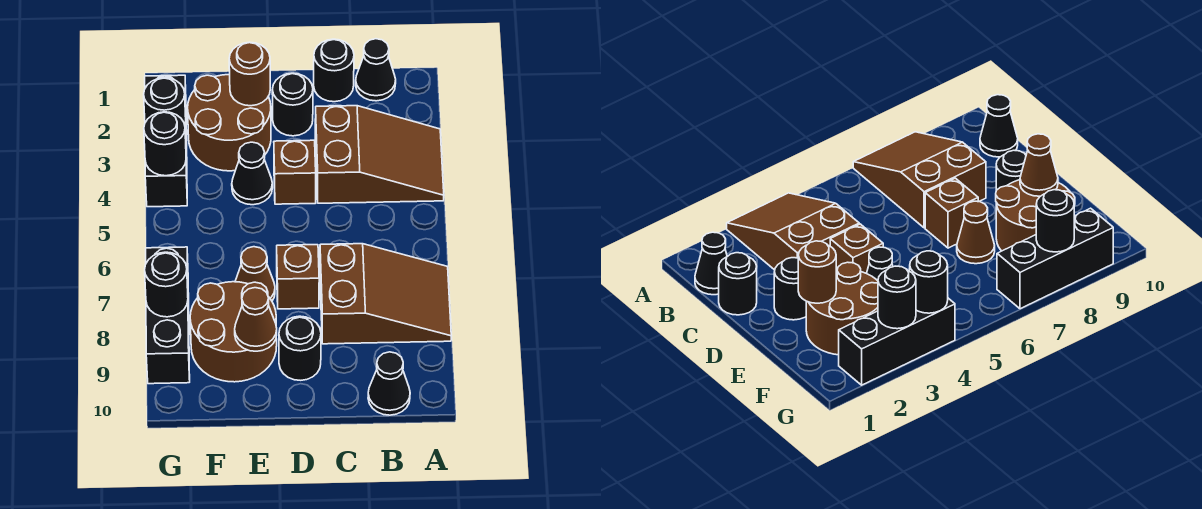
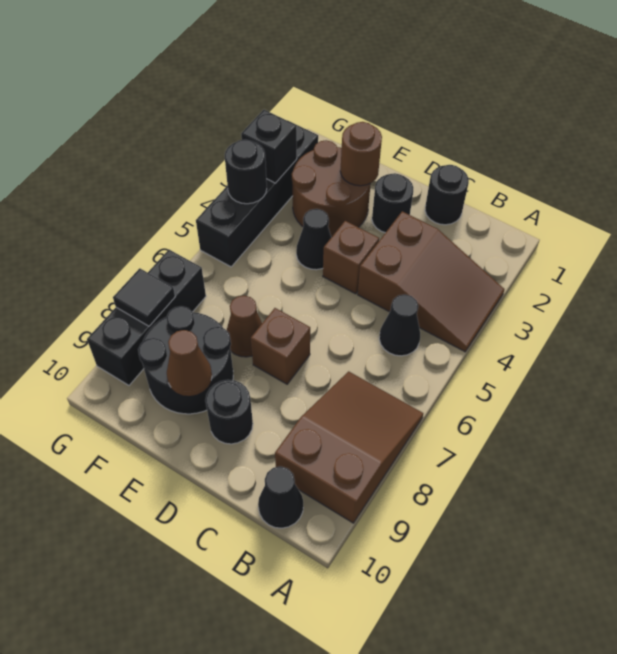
brown slope A7:C8 level 1 top C -> brown slope A7:B9 level 1 top 9
black cone B1 level 1 -> black cone B5 level 1
brown round brick E8:F9 level 1 -> black round brick E8:F9 level 1
black brick G2:G4 level 1 -> black brick G2:G5 level 1
black round brick G3 level 2 -> black brick G3 level 2
black round brick G8 level 2 -> black tile G8 level 2

